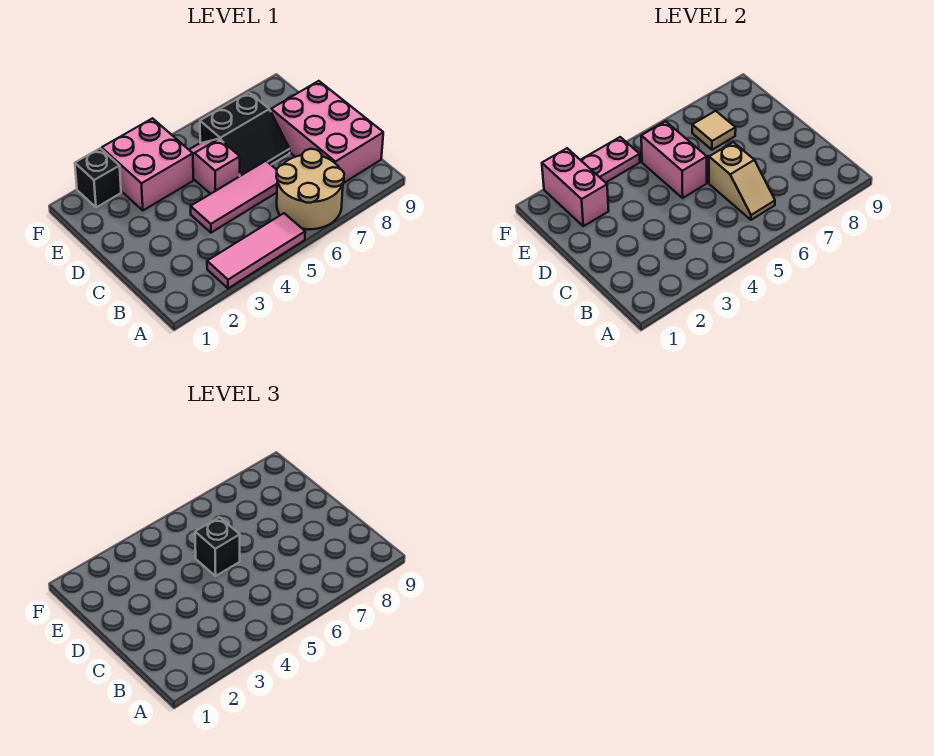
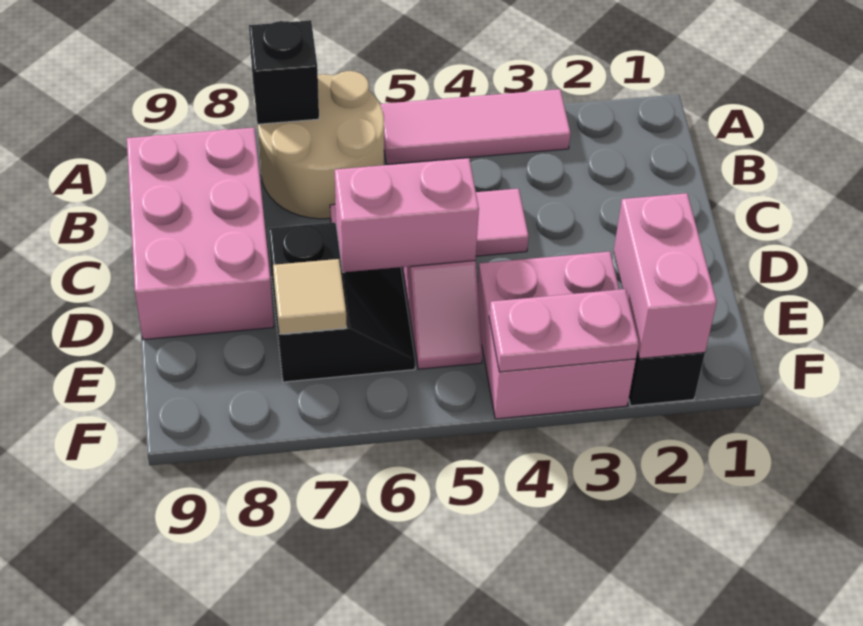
tan slope B6:C6 level 2 top C -> none
pink brick D5:E5 level 2 -> pink brick D5:D6 level 2
black brick D5 level 3 -> black brick A7 level 2
black slope D6:E7 level 1 top E -> black slope D6:E7 level 1 top 7

